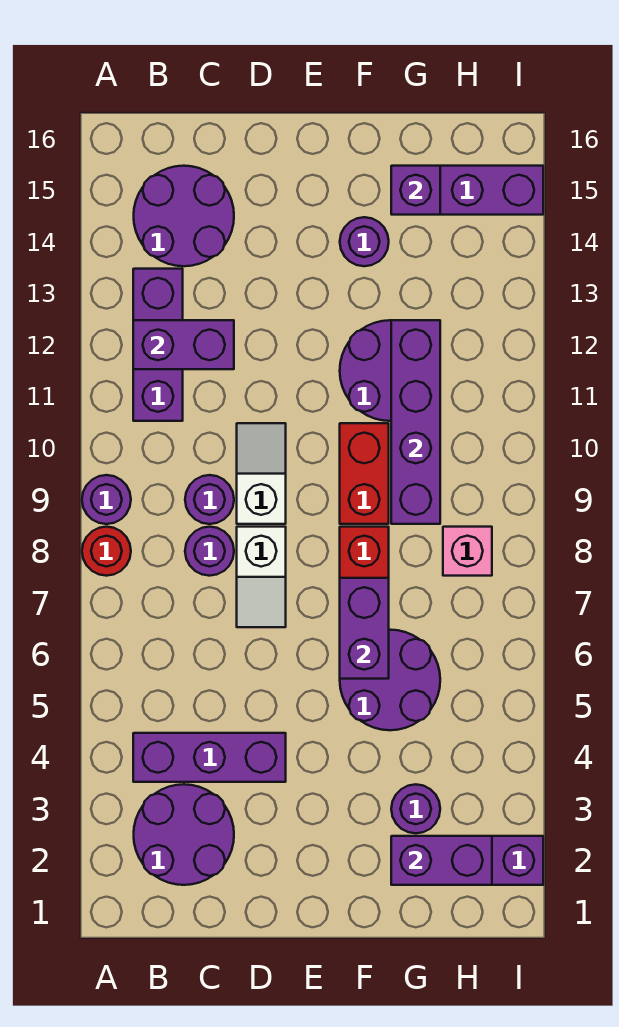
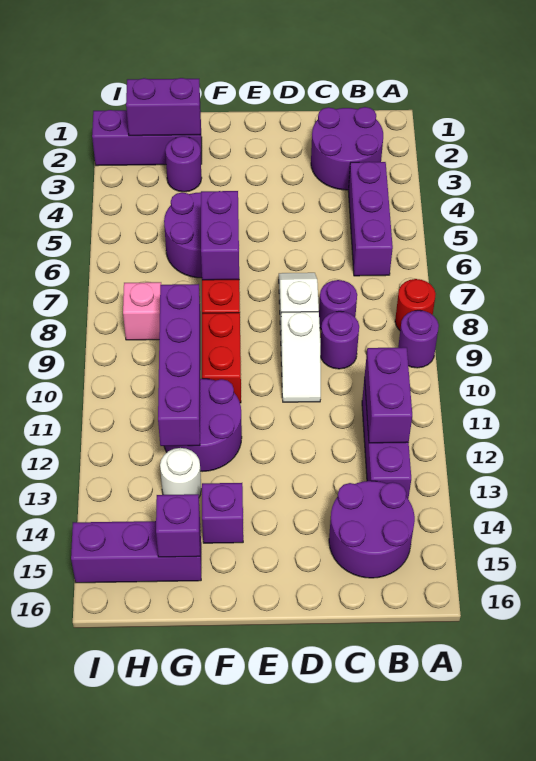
purple brick B4:D4 level 1 -> purple brick B4:B6 level 1
purple brick B12:C12 level 2 -> purple brick B11:B12 level 2
purple round brick F14 level 1 -> purple brick F14 level 1
none -> white round brick G13 level 1

